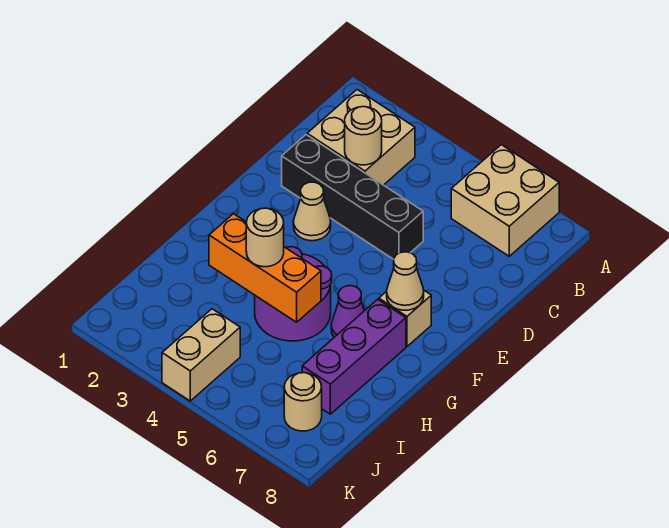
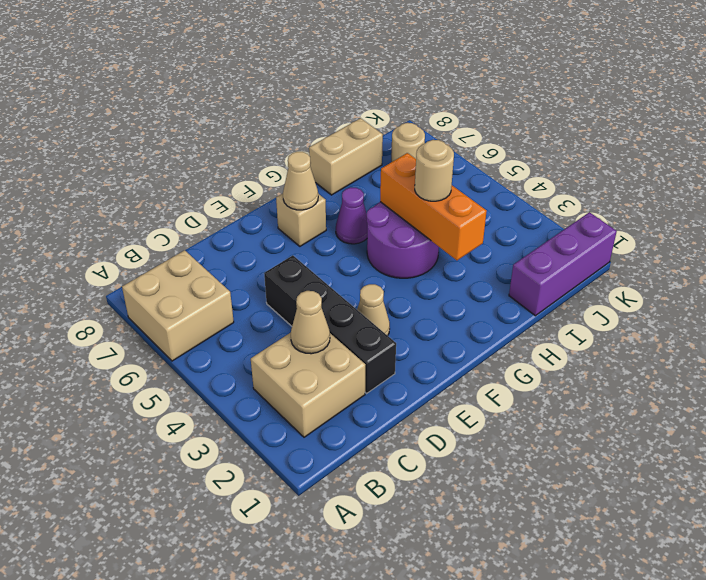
tan round brick C3 level 2 -> tan cone C3 level 2
purple brick G7:I7 level 1 -> purple brick I1:K1 level 1
tan brick J4:K4 level 1 -> tan brick H8:I8 level 1

